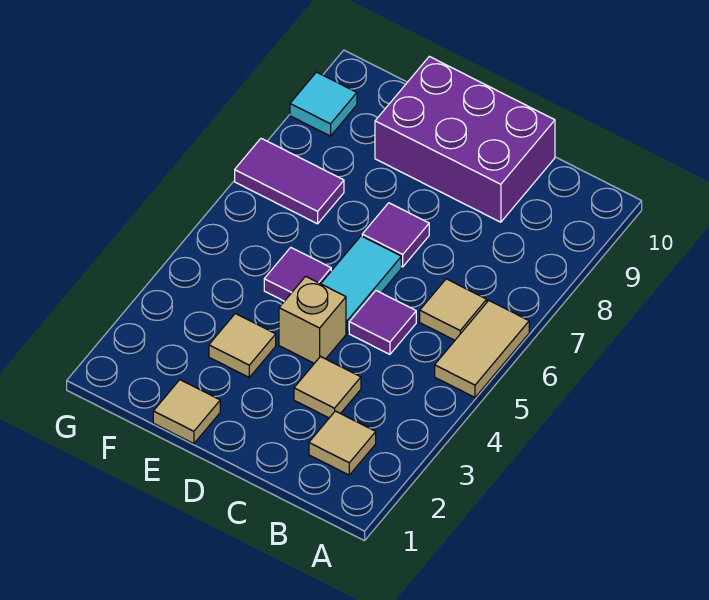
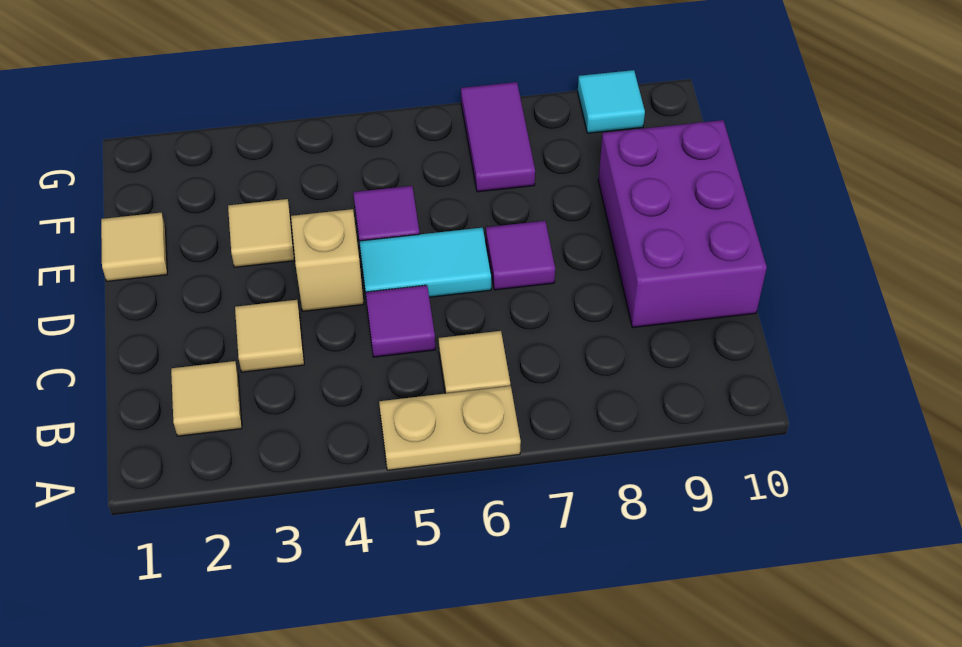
tan tile A5:A6 level 1 -> tan plate A5:A6 level 1

